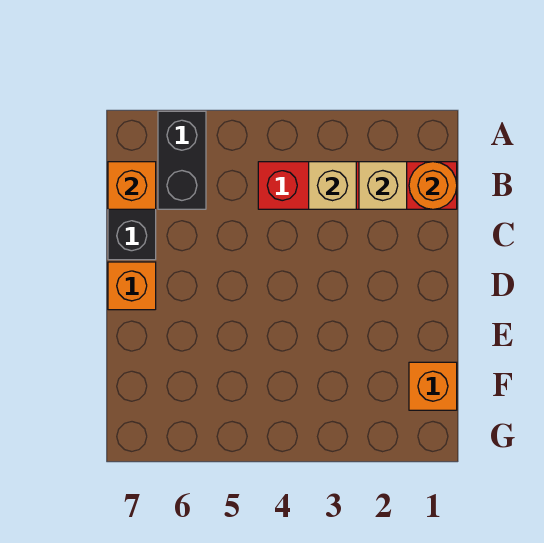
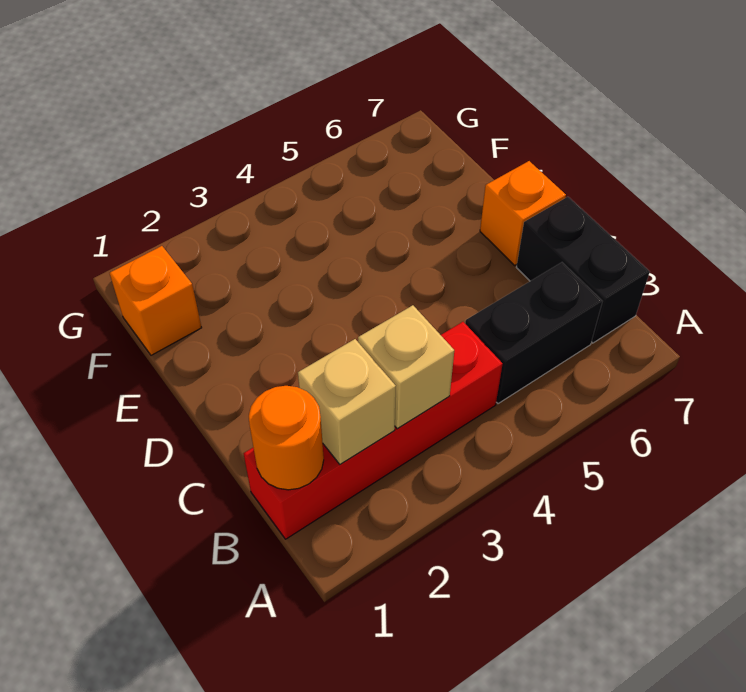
black brick A6:B6 level 1 -> black brick B5:B6 level 1
orange brick B7 level 2 -> none

